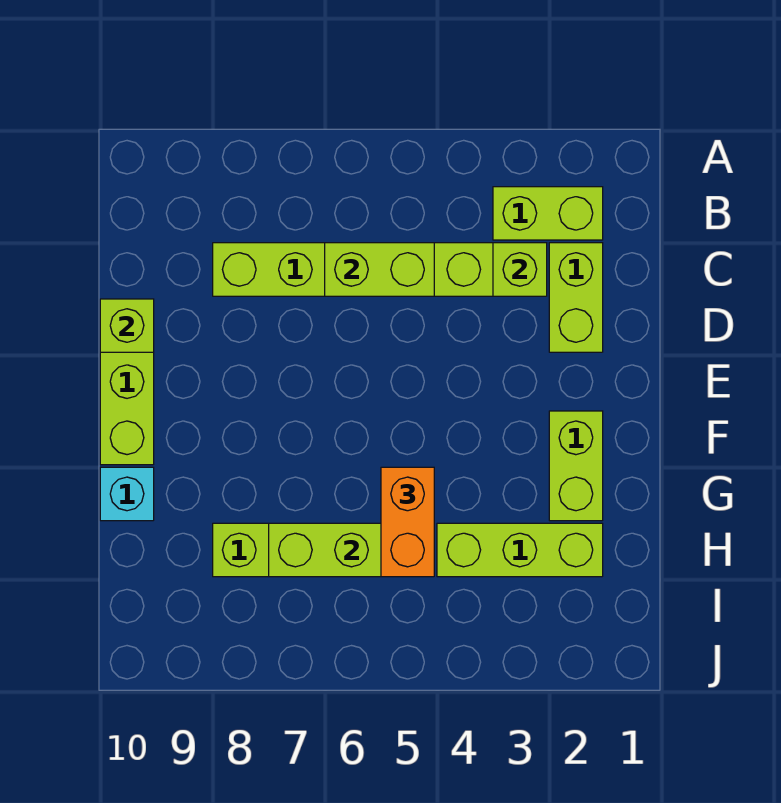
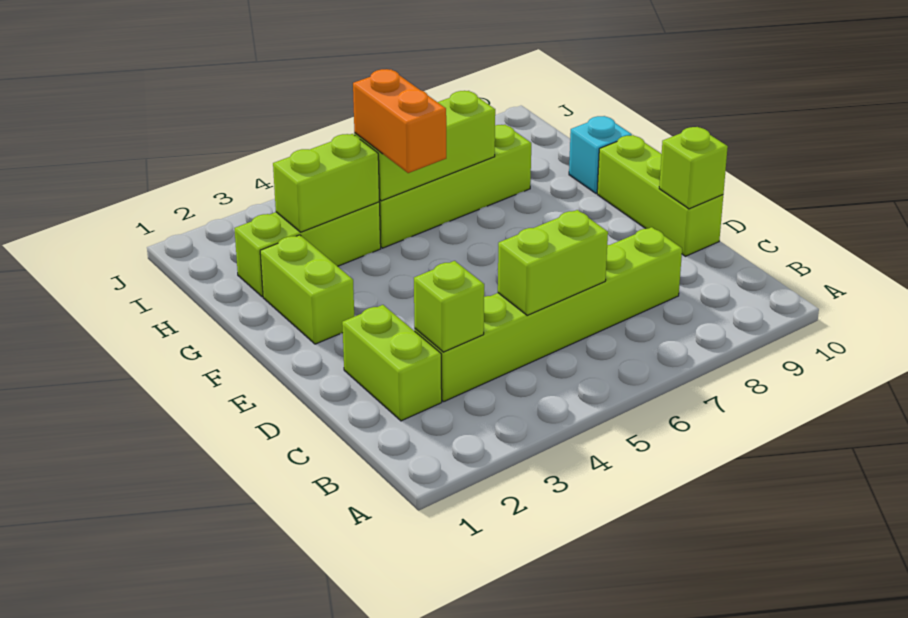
lime brick B2:B3 level 1 -> lime brick H3:H4 level 2

